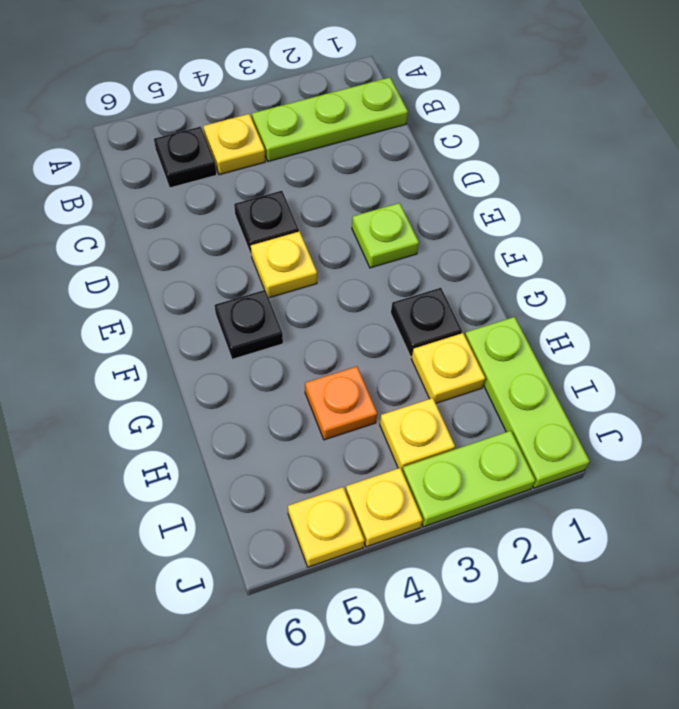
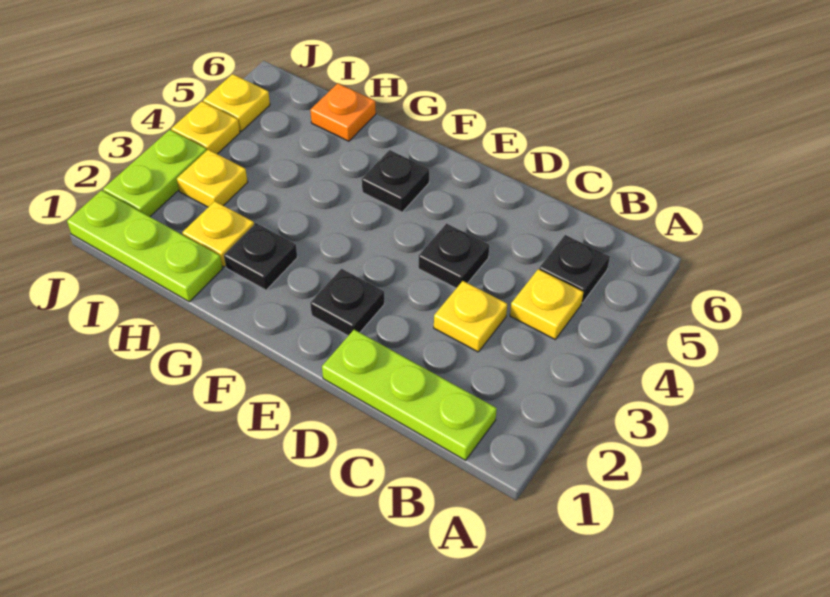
lime plate B1:B3 level 1 -> lime plate B1:D1 level 1
lime plate E2 level 1 -> black plate E2 level 1
yellow plate E4 level 1 -> yellow plate C3 level 1
orange plate H4 level 1 -> orange plate H6 level 1

